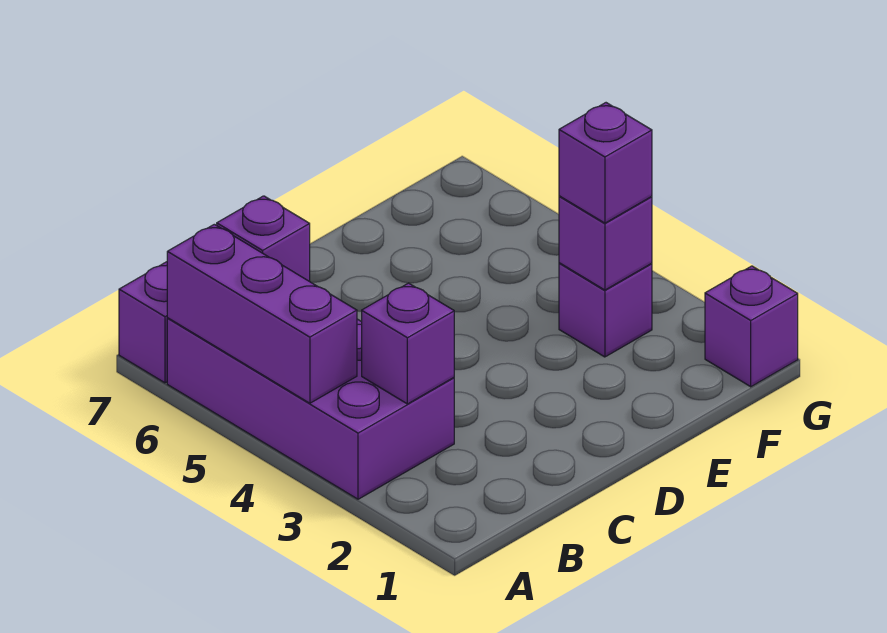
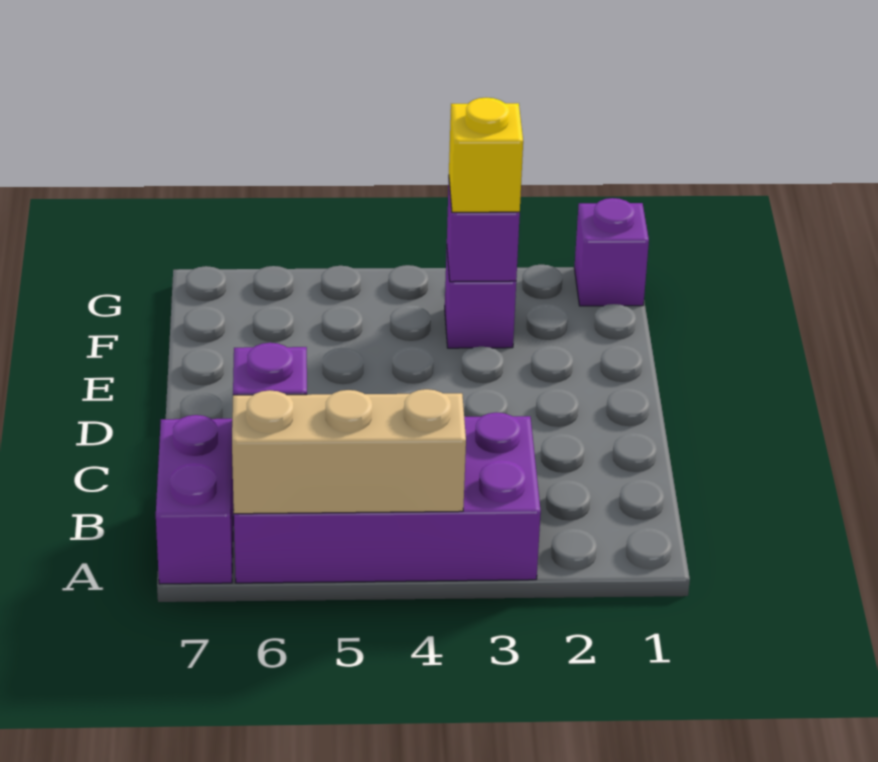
purple brick A4:A6 level 2 -> tan brick A4:A6 level 2
purple brick B3 level 2 -> none
purple brick F3 level 3 -> yellow brick F3 level 3

